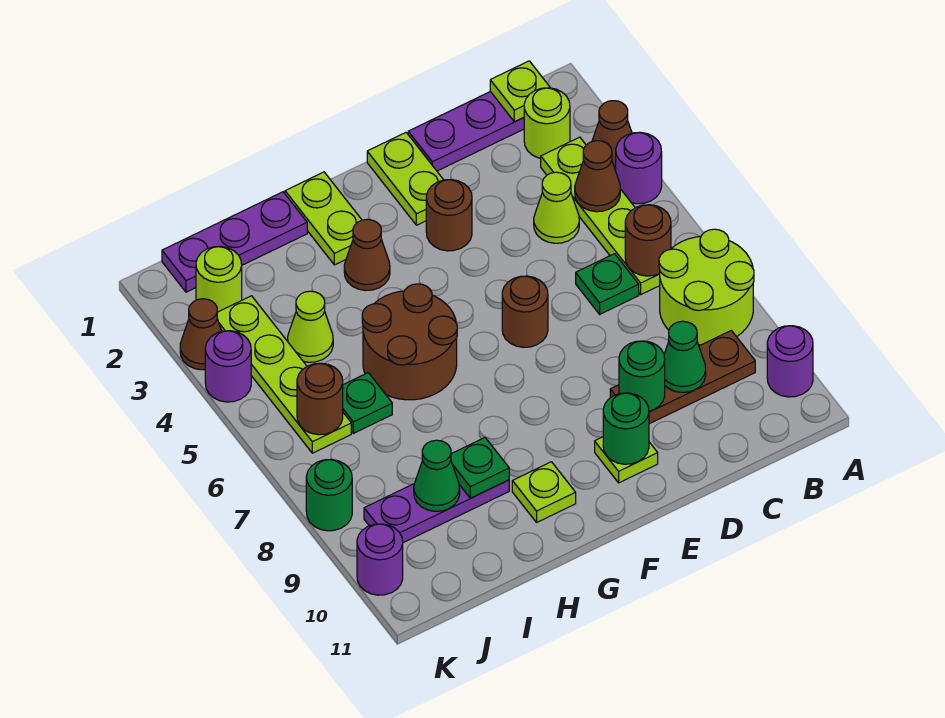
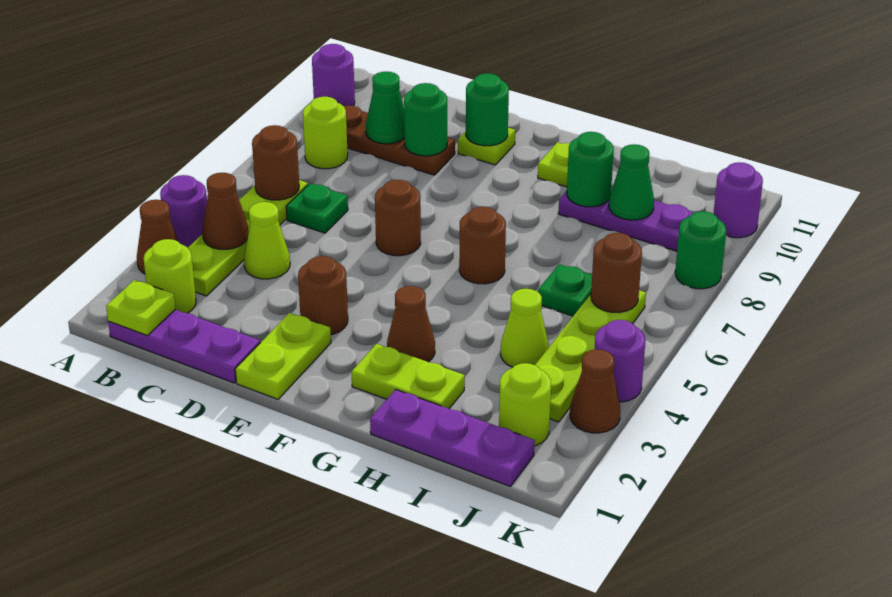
lime round brick A7:B8 level 1 -> lime round brick B8 level 1
lime plate G1:G2 level 1 -> lime plate G2:H2 level 1
brown round brick G5:H6 level 1 -> brown round brick G6 level 1
green plate H9 level 2 -> green round brick H9 level 2

